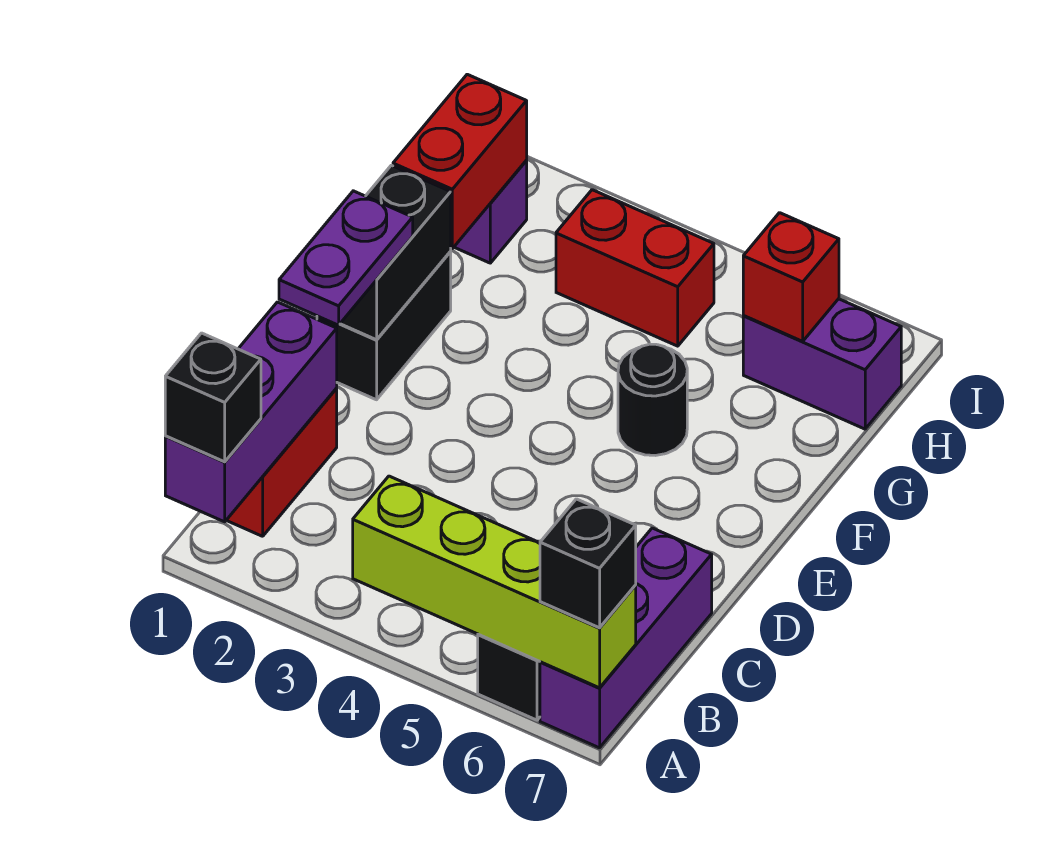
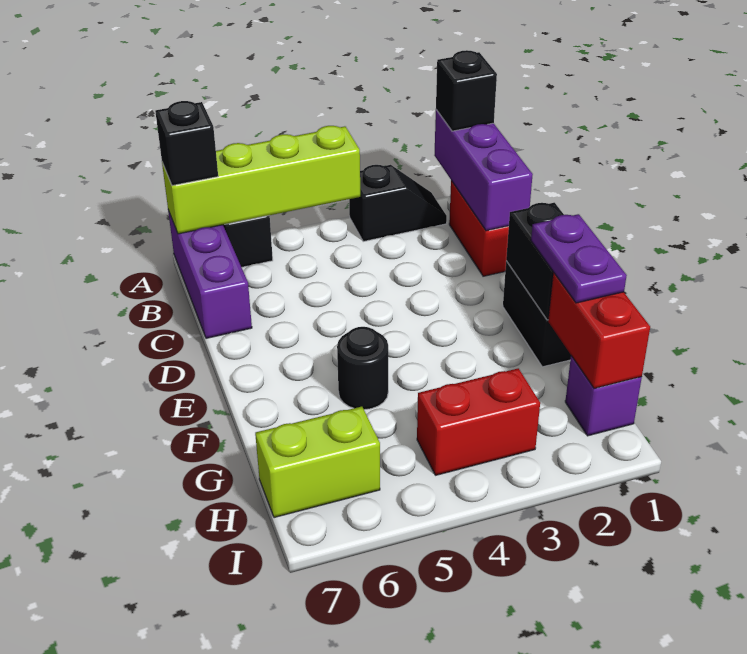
none -> black slope A2:A3 level 1 top 3
purple plate D1:E1 level 3 -> purple plate F1:G1 level 3
purple brick H6:H7 level 1 -> lime brick H6:H7 level 1
red brick H6 level 2 -> none

